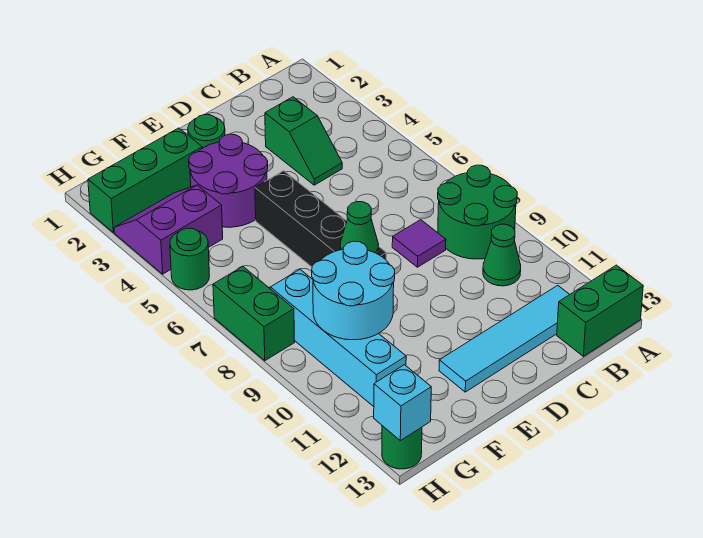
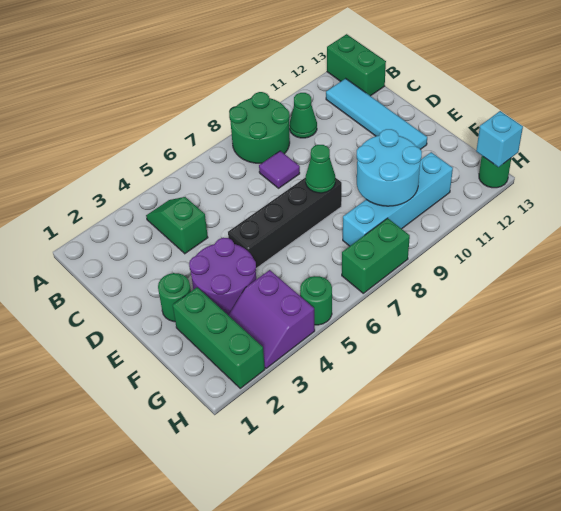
green slope C3:C4 level 1 top 3 -> green slope B4:C4 level 1 top C

